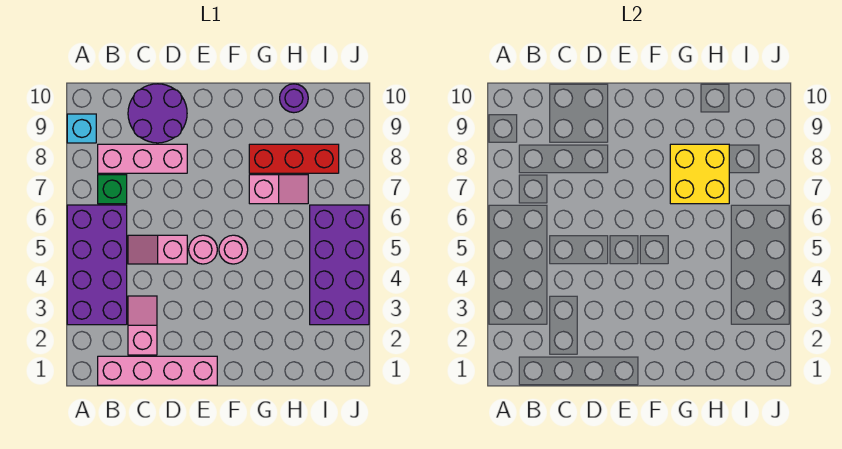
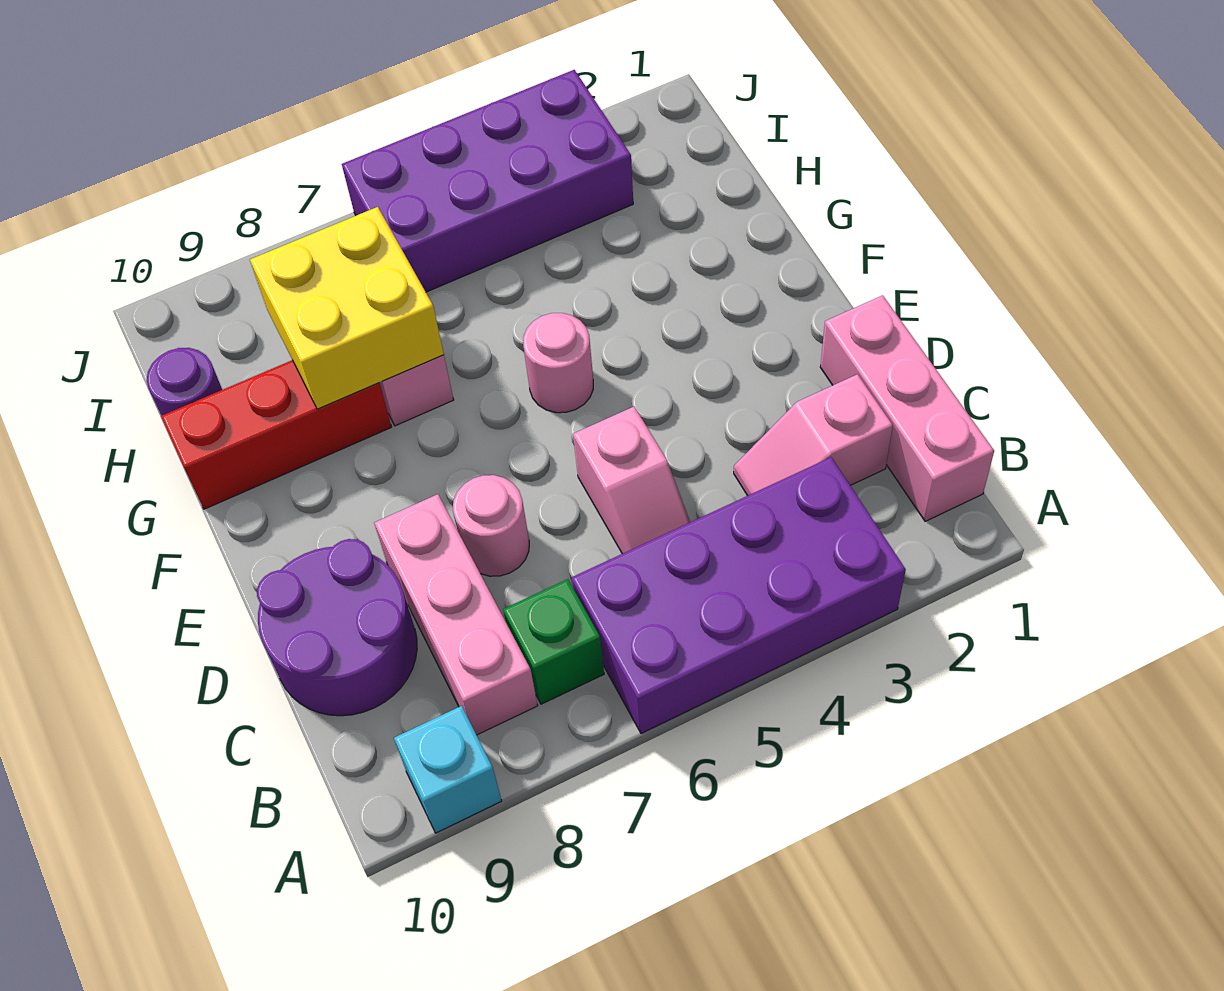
pink brick B1:E1 level 1 -> pink brick B1:D1 level 1
pink round brick E5 level 1 -> pink round brick D7 level 1
red brick G8:I8 level 1 -> red brick G8:G10 level 1

